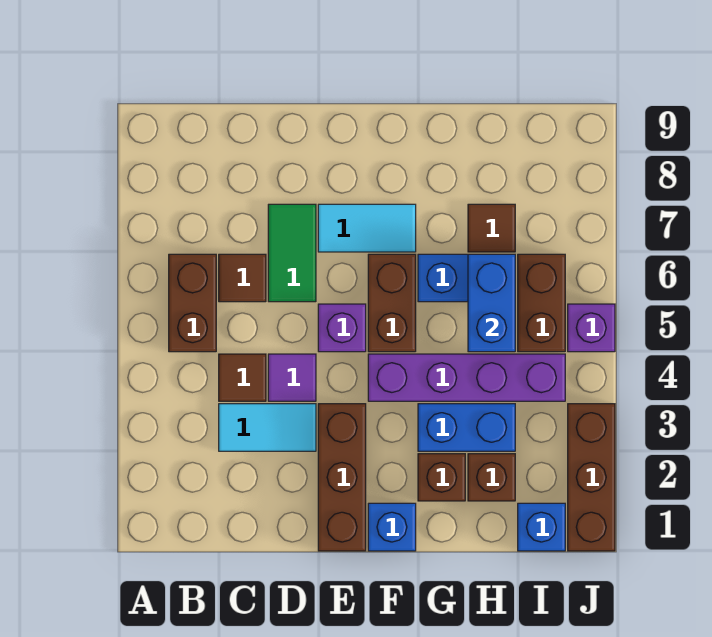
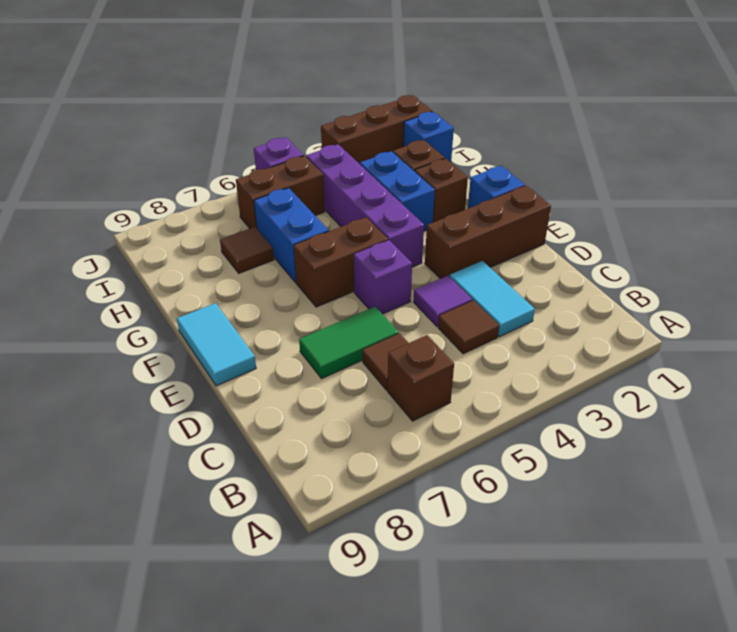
brown brick B5:B6 level 1 -> brown brick B6 level 1
cyan tile E7:F7 level 1 -> cyan tile E9:F9 level 1
blue brick H5:H6 level 2 -> none

